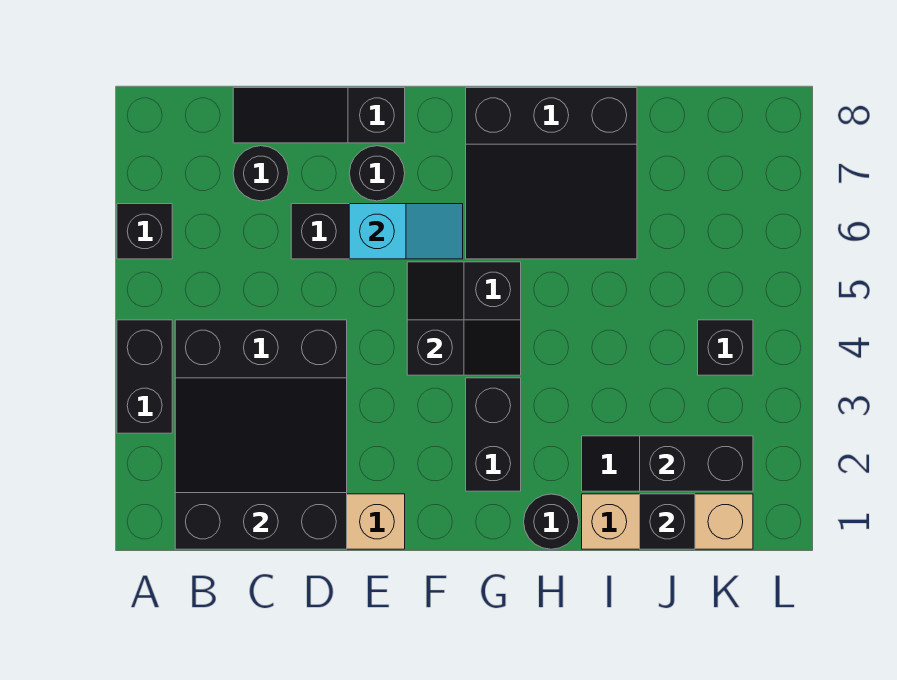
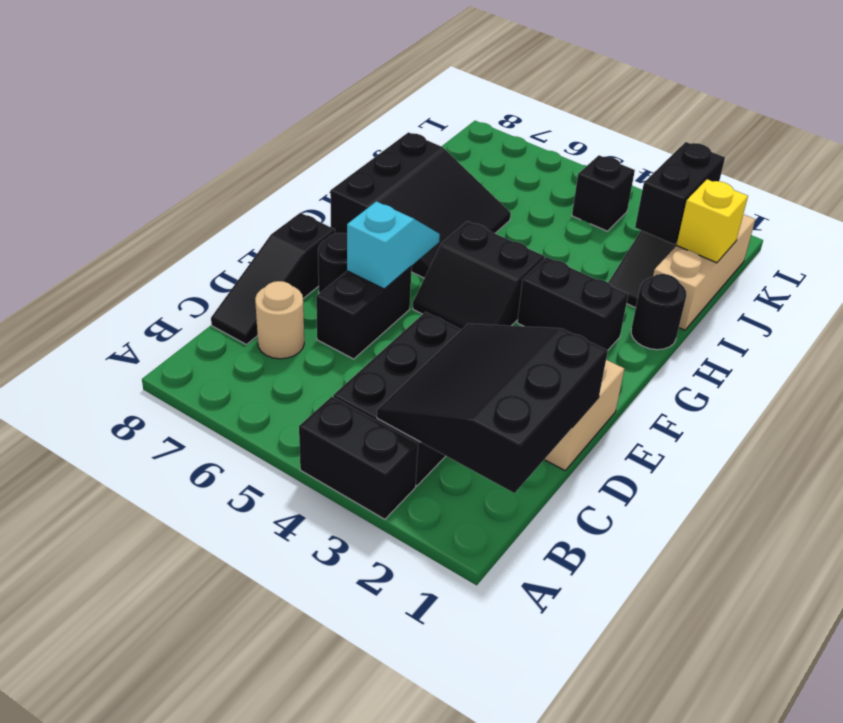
black brick A6 level 1 -> none
black round brick C7 level 1 -> tan round brick C7 level 1
black slope F4:G4 level 2 top F -> none
black brick J1 level 2 -> yellow brick J1 level 2

